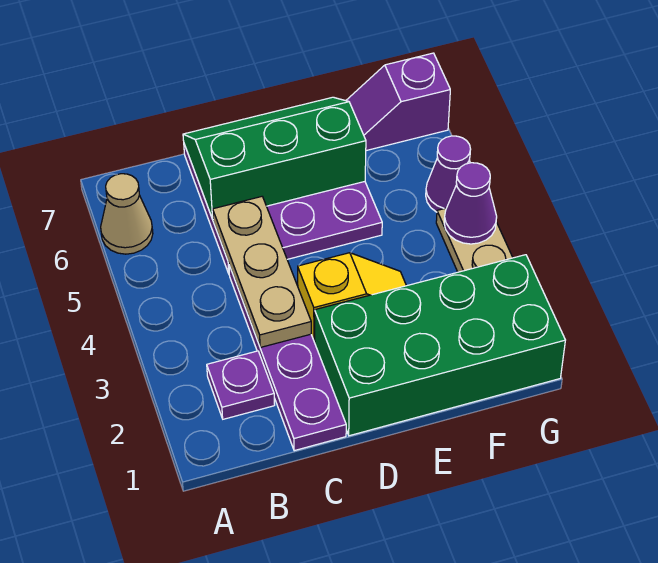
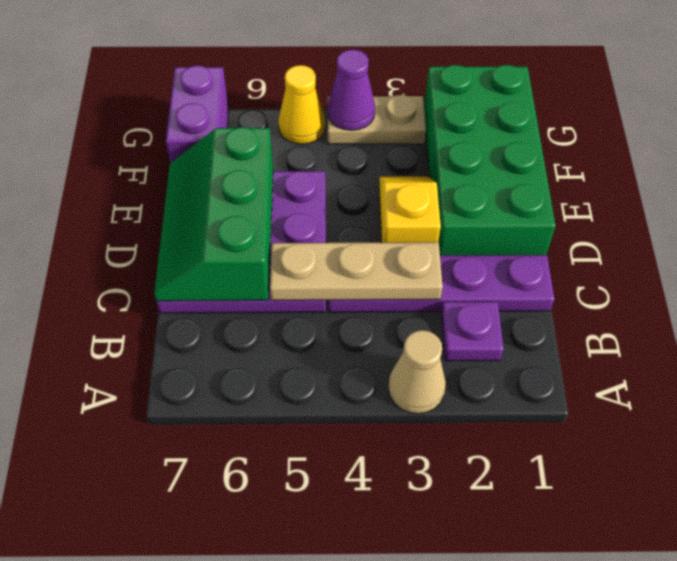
tan cone A6 level 1 -> tan cone A3 level 1
purple slope F7:G7 level 1 top G -> purple brick F7:G7 level 1
purple cone G5 level 1 -> yellow cone G5 level 1

